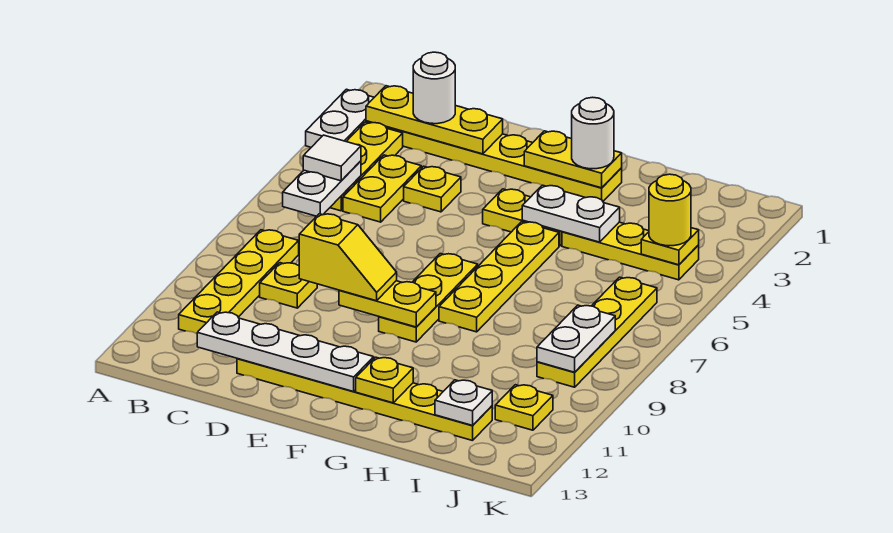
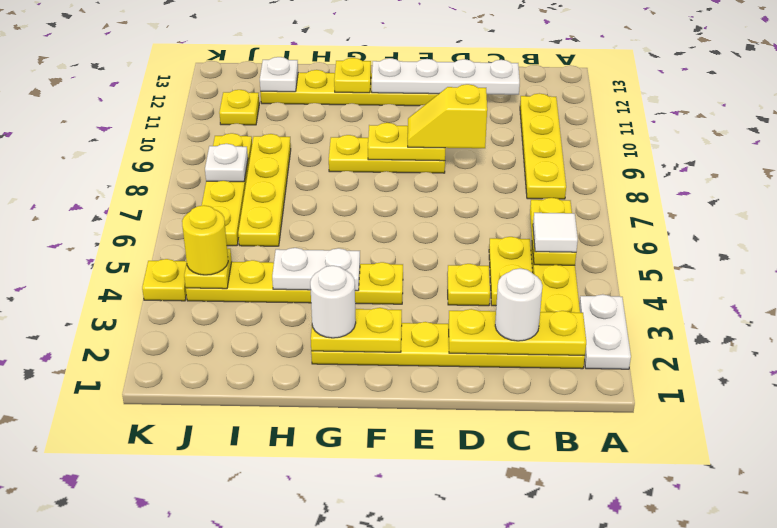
white plate B5:B6 level 2 -> yellow plate B5:B6 level 2
yellow plate C9 level 1 -> yellow plate K4 level 1
yellow plate F7:F9 level 1 -> yellow plate E9:G9 level 1
yellow plate G5:G8 level 1 -> yellow plate I6:I9 level 1
white plate J8:J9 level 2 -> white plate J8 level 2

